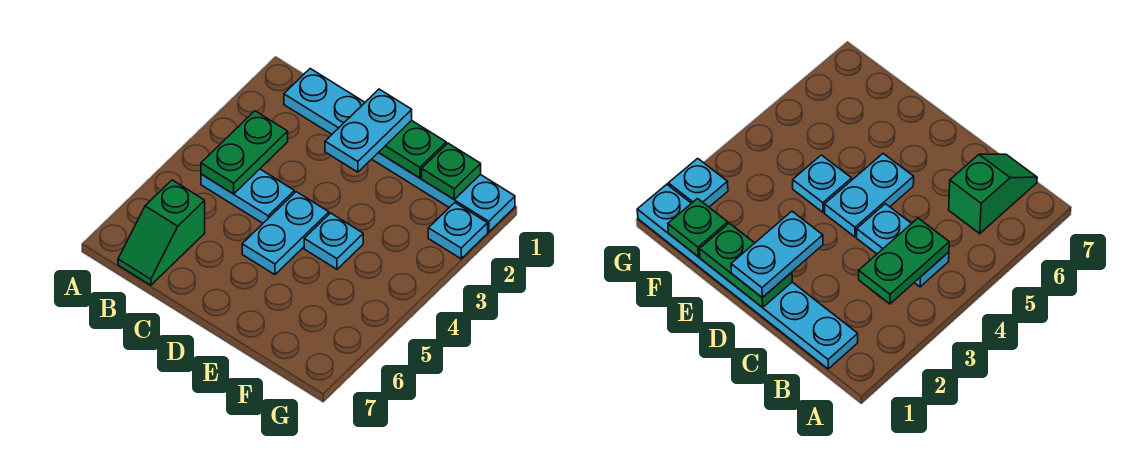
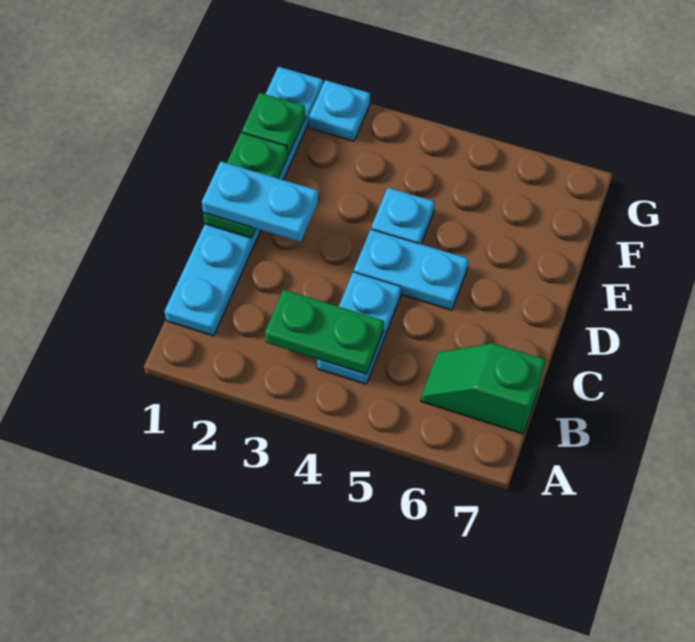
green slope B6:B7 level 1 top 6 -> green slope B6:B7 level 1 top 7

